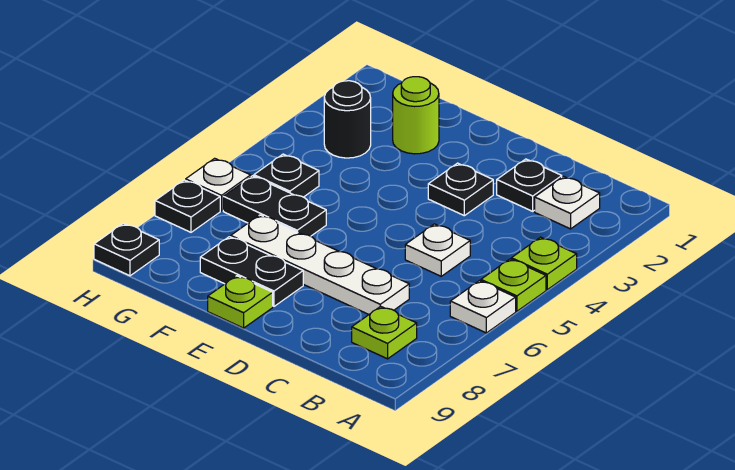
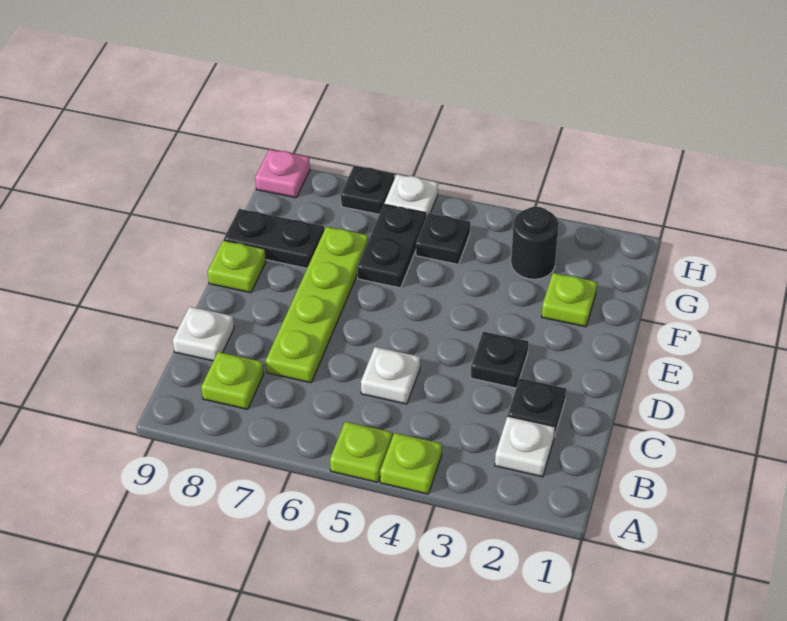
white plate A6 level 1 -> white plate C9 level 1
white plate C7:F7 level 1 -> lime plate C7:F7 level 1
black plate E8:F8 level 1 -> black plate F8:F9 level 1
lime round brick F2 level 1 -> lime plate F2 level 1
black plate H9 level 1 -> pink plate H9 level 1

